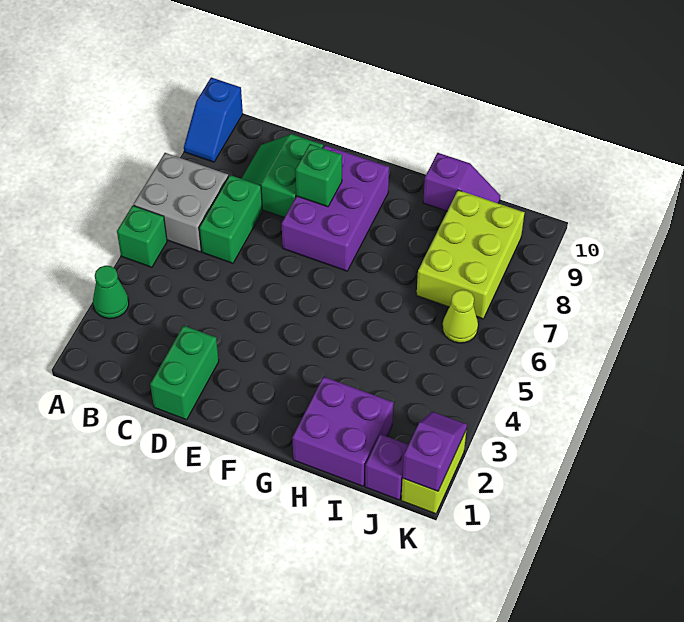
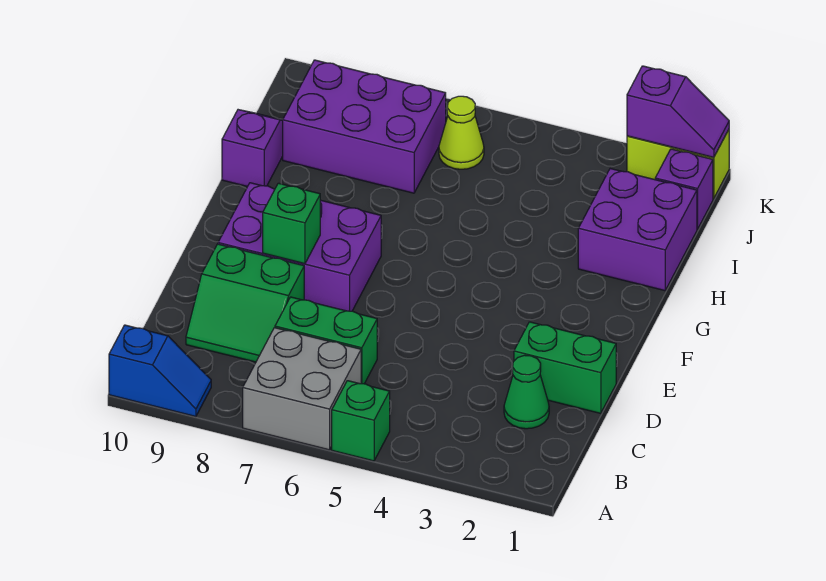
green cone A3 level 1 -> green cone C2 level 1
lime brick I7:J9 level 1 -> purple brick I7:J9 level 1
purple slope K1:K2 level 2 top 1 -> purple slope K1:K2 level 2 top 2

